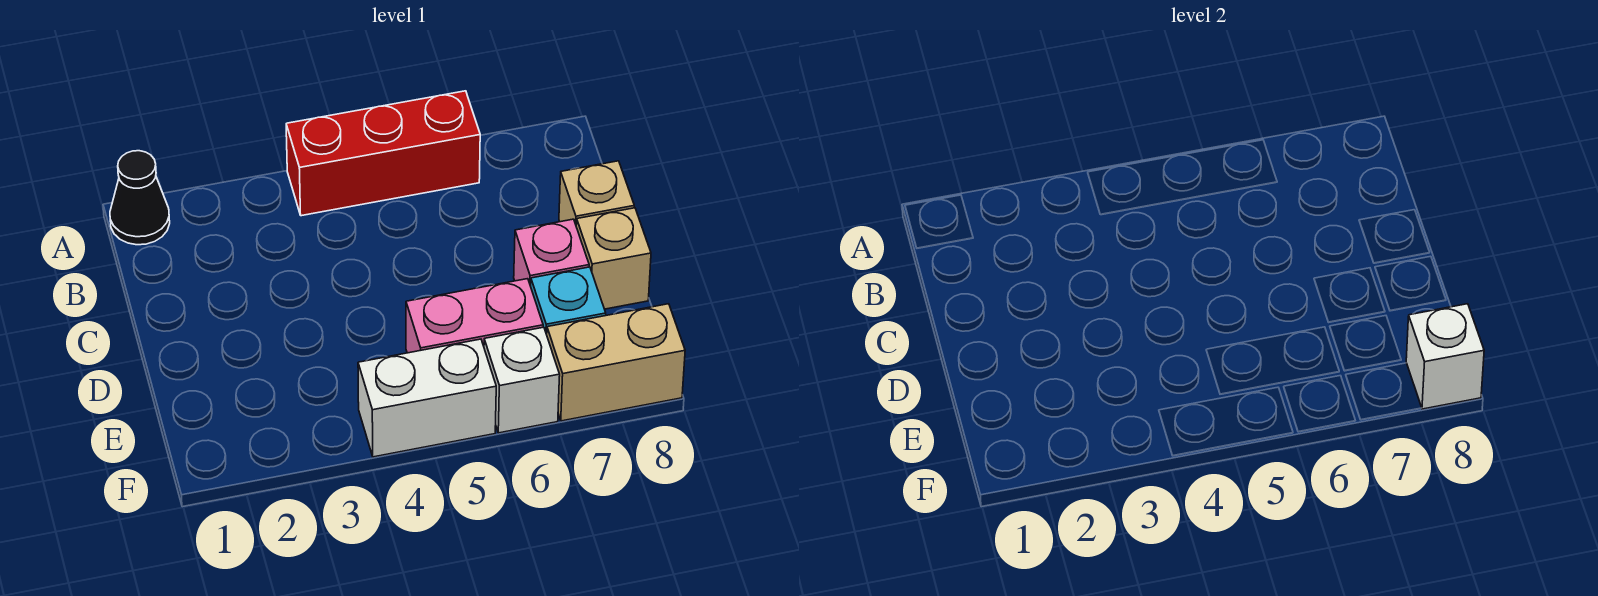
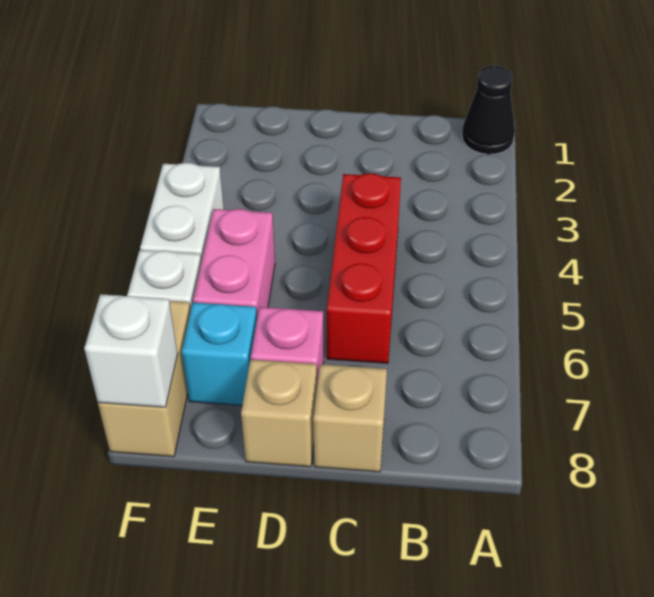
red brick A4:A6 level 1 -> red brick C4:C6 level 1

